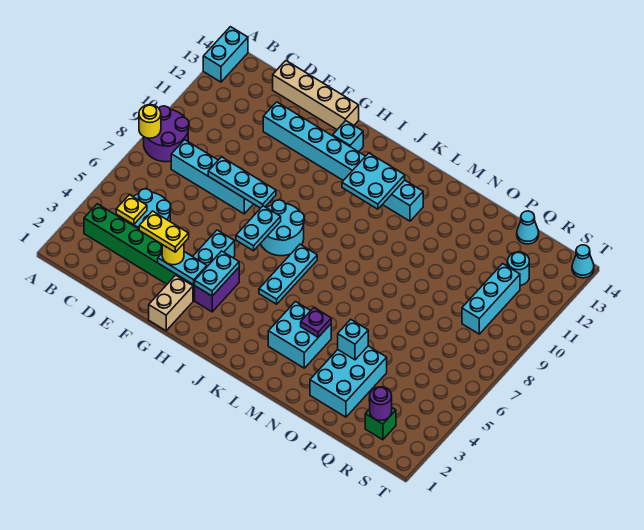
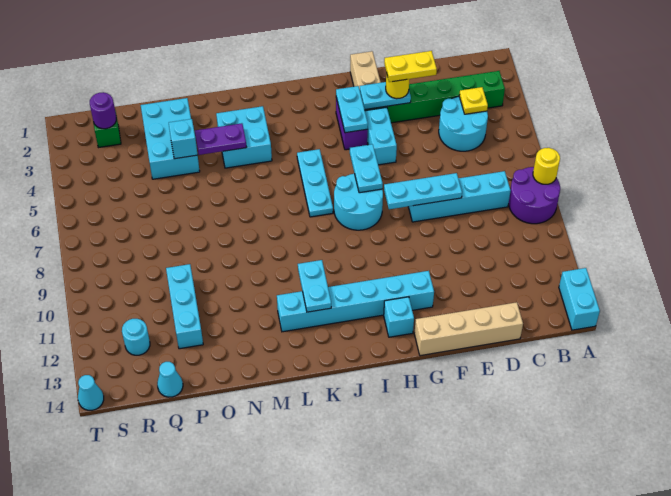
cyan brick E12:L12 level 1 -> cyan brick G12:L12 level 1
cyan plate J11:K12 level 2 -> cyan plate K11:K12 level 2
purple plate M4 level 2 -> purple plate M4:N4 level 2
cyan brick R9:R11 level 1 -> cyan brick P10:P12 level 1

